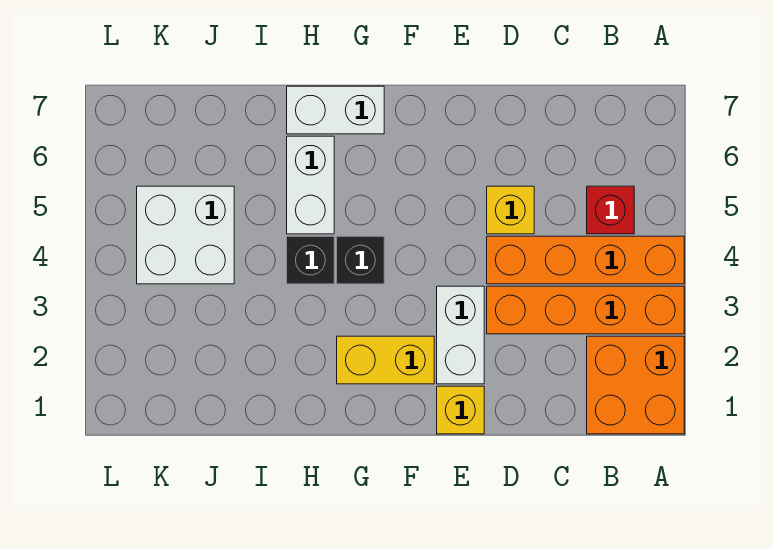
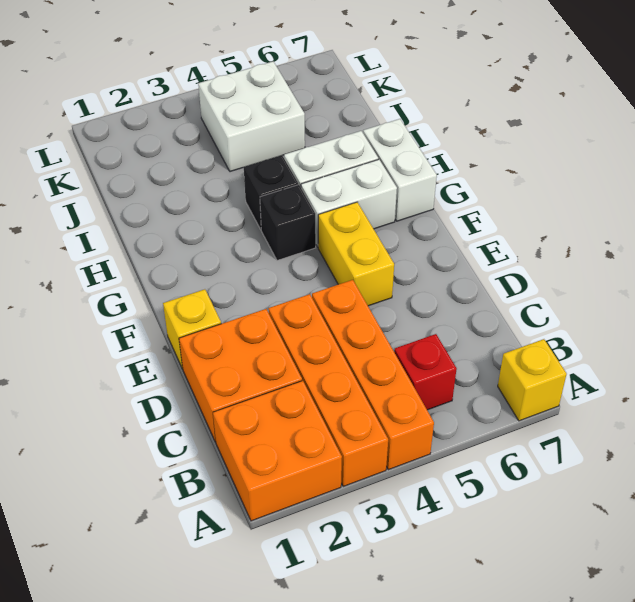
none -> orange brick C1:D2 level 1
yellow brick D5 level 1 -> yellow brick A7 level 1
white brick E2:E3 level 1 -> white brick G5:G6 level 1
yellow brick F2:G2 level 1 -> yellow brick E5:F5 level 1

